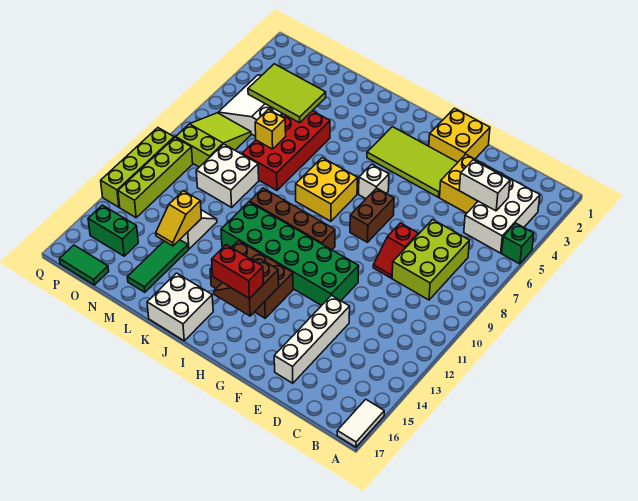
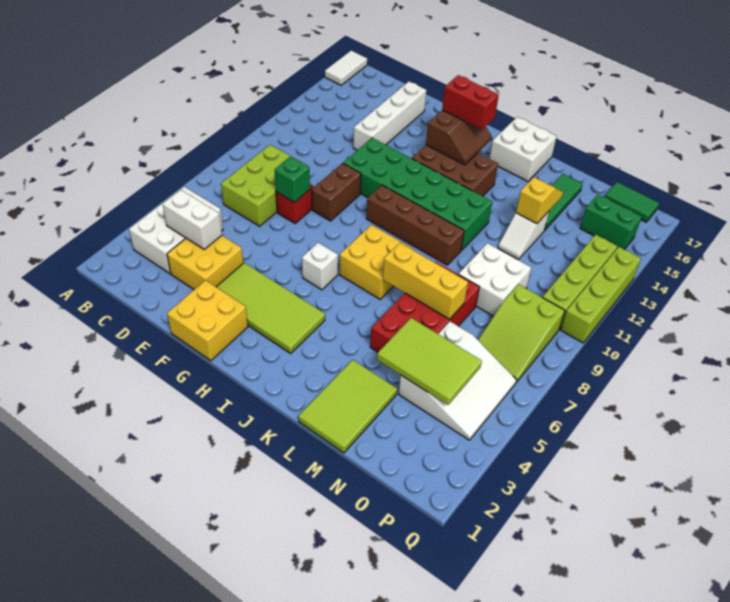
green brick A5 level 1 -> green brick E8 level 2
brown brick G7:G8 level 1 -> brown brick F9:F10 level 1
none -> lime tile L1:M3 level 1
yellow brick M7 level 2 -> yellow brick K7:M7 level 2

